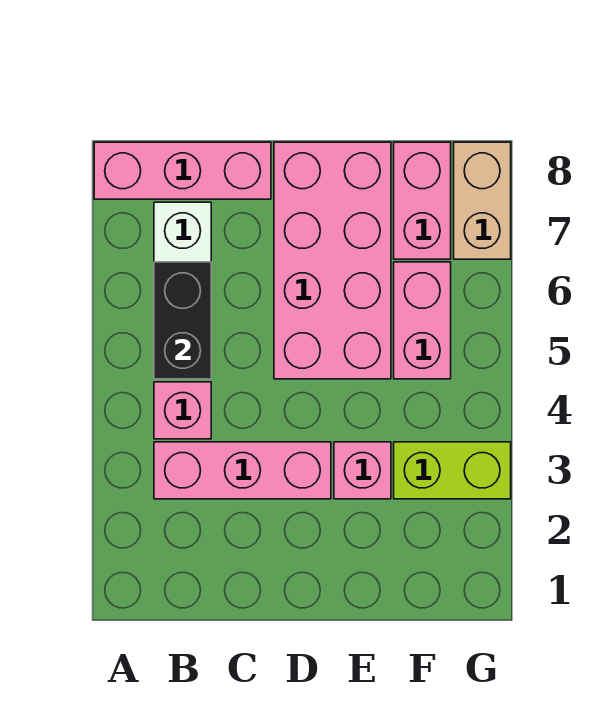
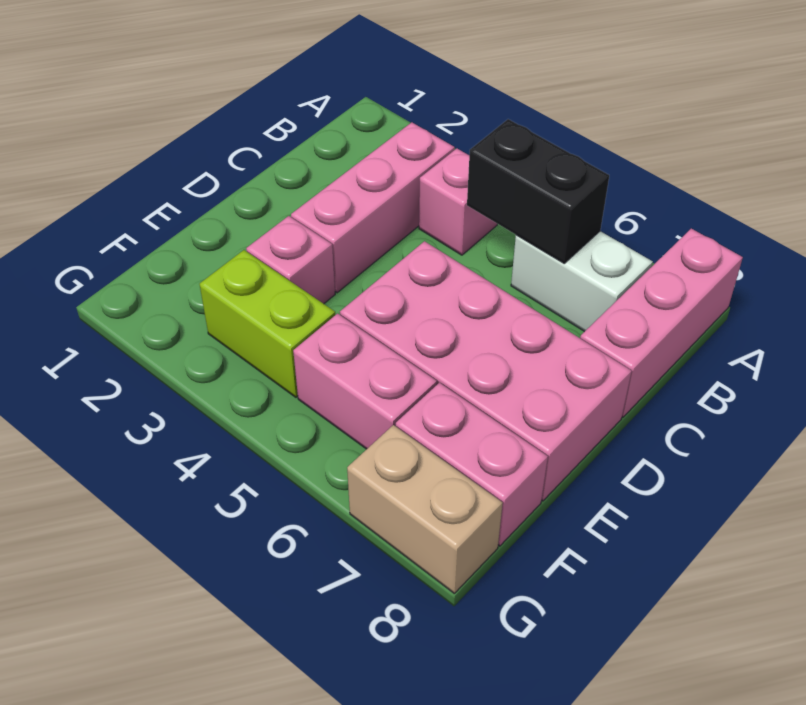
lime brick F3:G3 level 1 -> lime brick F3:F4 level 1

